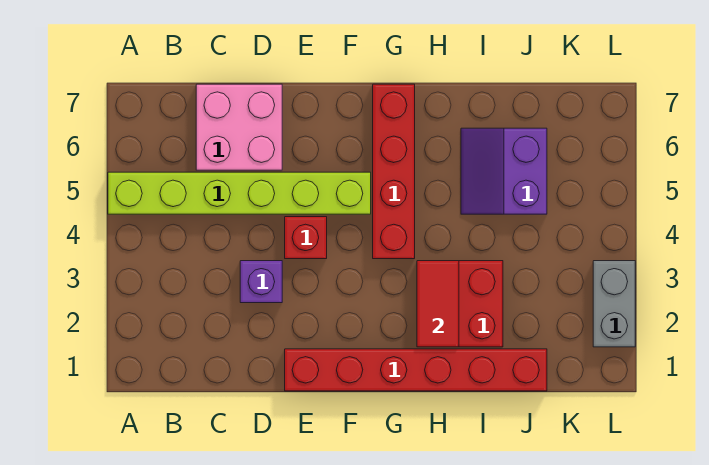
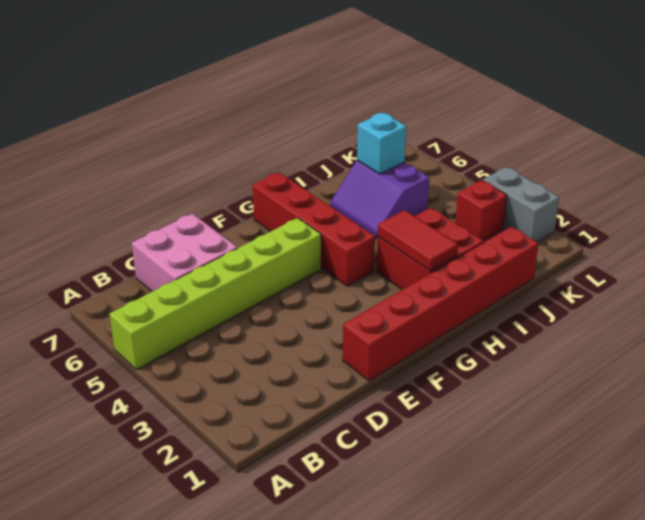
purple brick D3 level 1 -> none
red brick E4 level 1 -> red brick K3 level 1
none -> cyan brick J6 level 2

